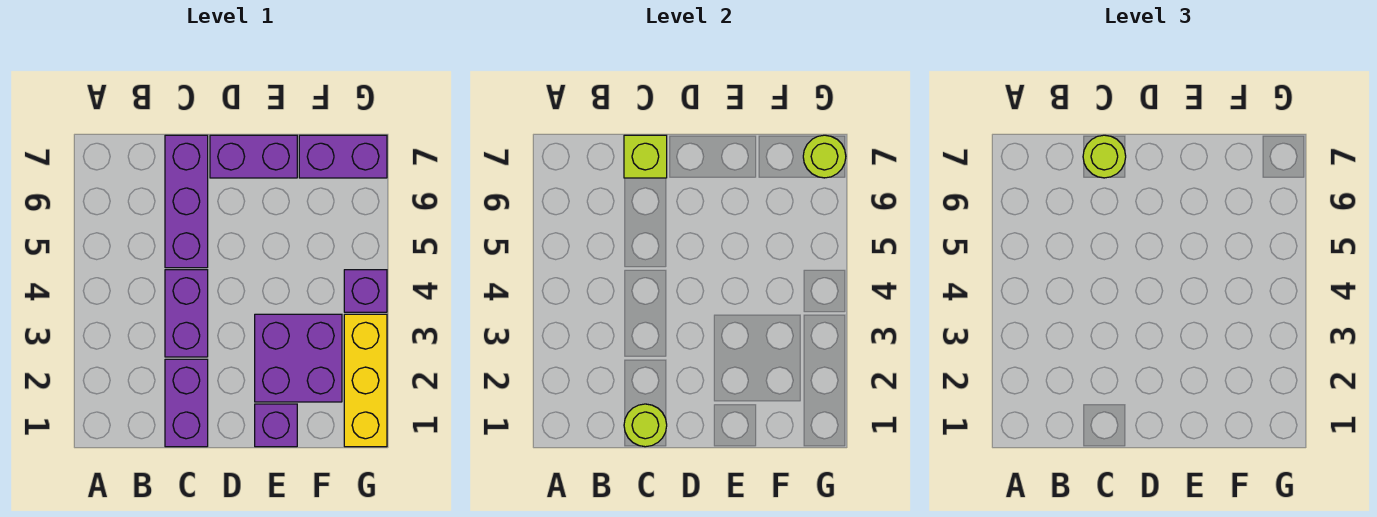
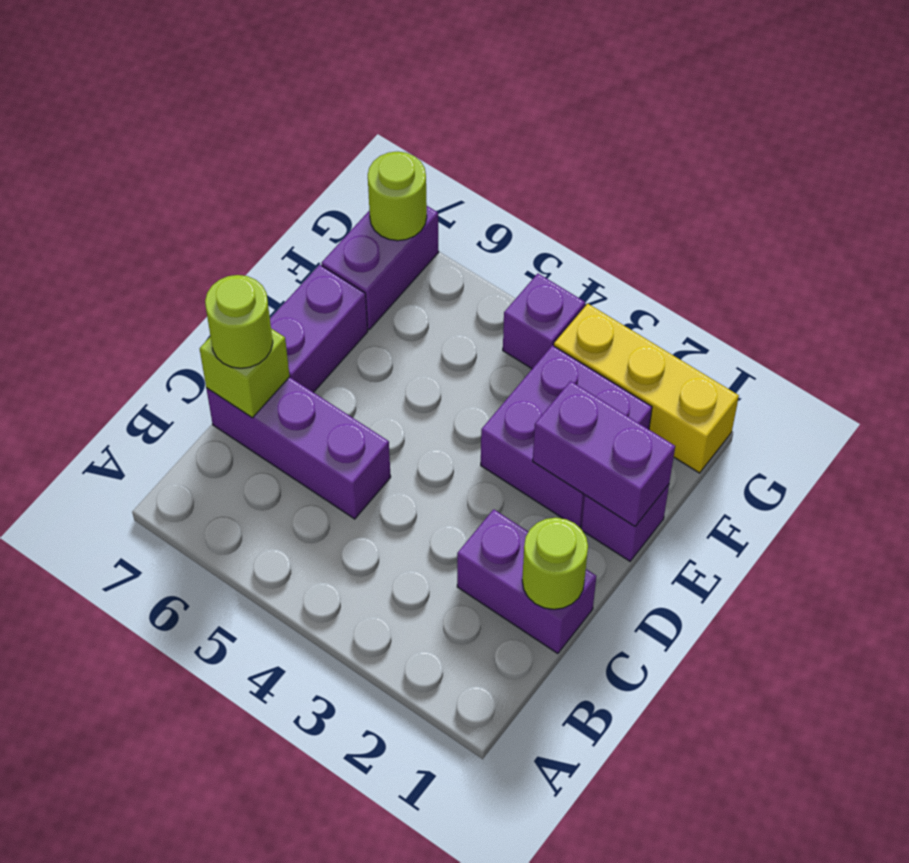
purple brick C3:C4 level 1 -> purple brick E1:E2 level 2

